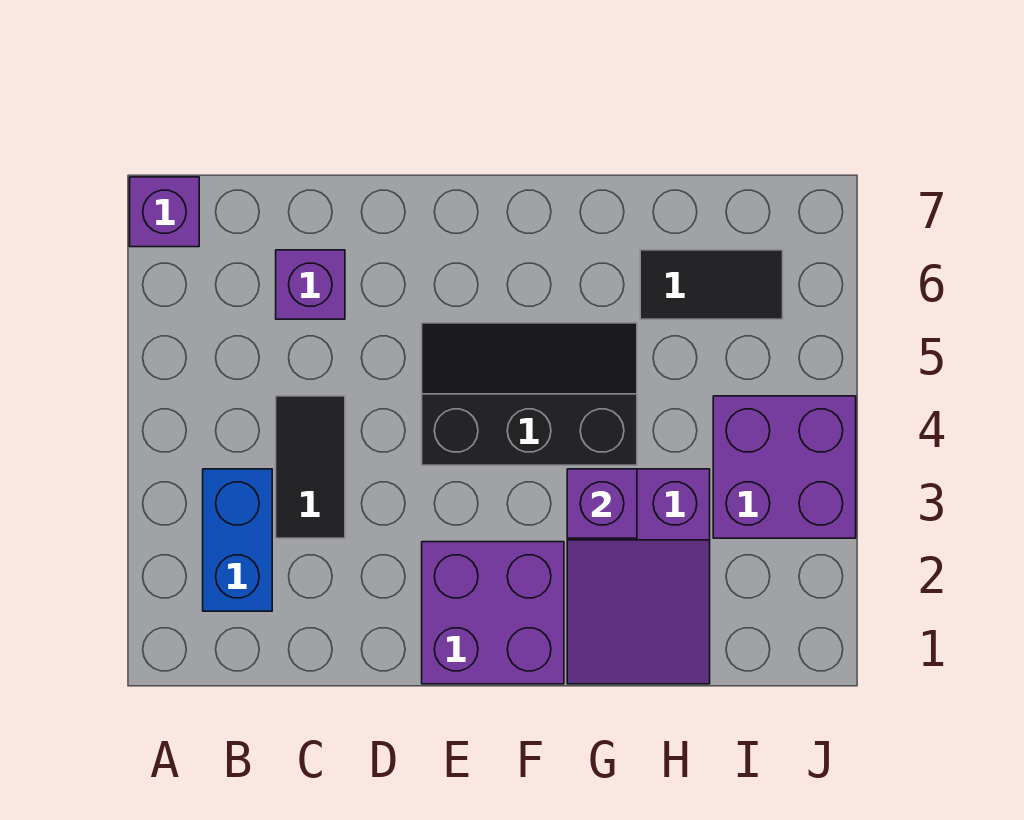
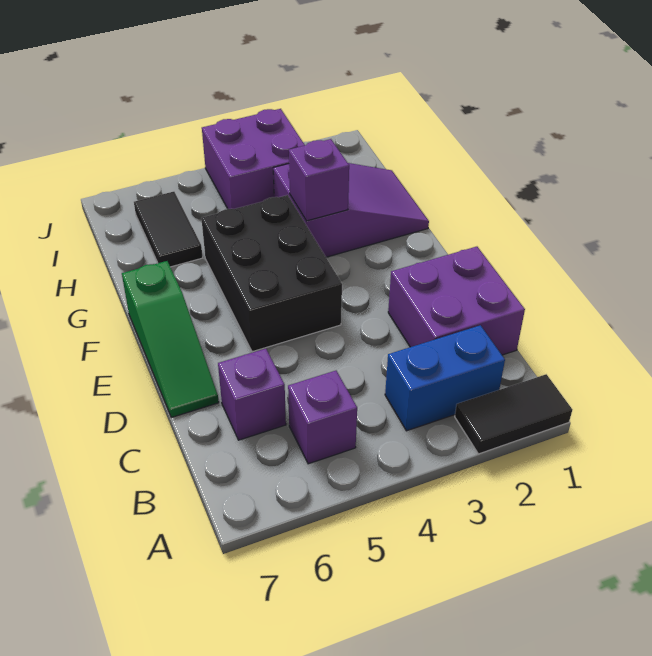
purple brick A7 level 1 -> purple brick B5 level 1
black tile C3:C4 level 1 -> black tile A1:A2 level 1
none -> green slope D7:F7 level 1 top F
purple brick E1:F2 level 1 -> purple brick C1:D2 level 1
black slope E4:G5 level 1 top 4 -> black brick E4:G5 level 1

